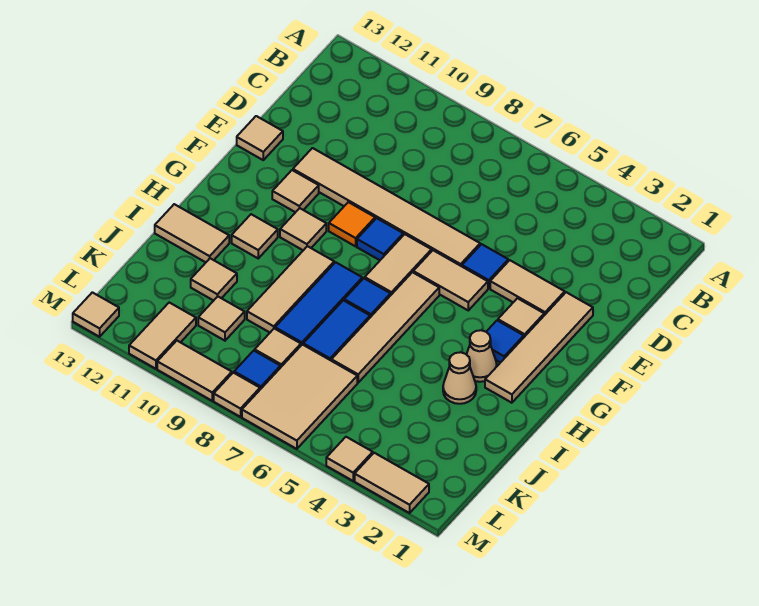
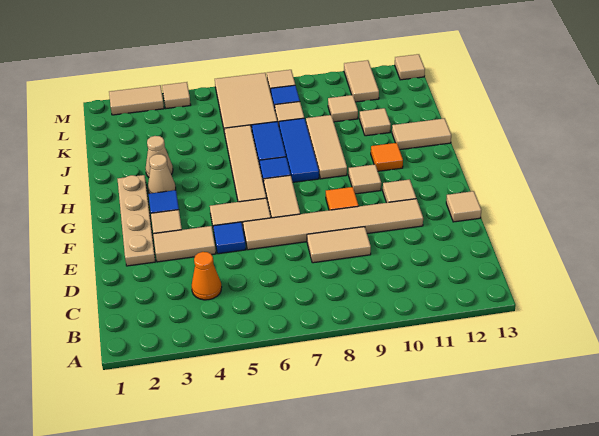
none -> orange cone C4 level 1
tan tile E2:H2 level 1 -> tan plate E2:H2 level 1
blue tile F8 level 1 -> none
tan tile H11 level 1 -> orange tile H11 level 1
tan tile M9:M10 level 1 -> tan tile D8:D9 level 1

